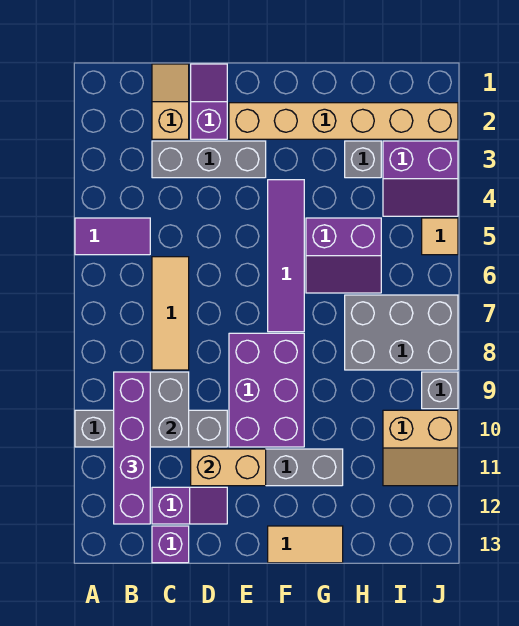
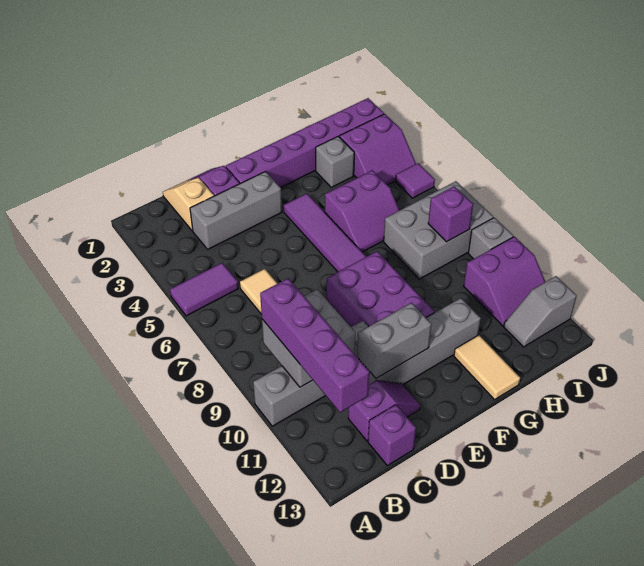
tan brick D11:E11 level 2 -> grey brick D11:E11 level 2
tan brick E2:J2 level 1 -> purple brick E2:J2 level 1
tan tile F13:G13 level 1 -> tan tile G12:G13 level 1
none -> purple brick I8 level 2
tan slope I10:J11 level 1 top 10 -> purple slope I10:J11 level 1 top 10
none -> grey slope I12:J12 level 1 top J
tan tile J5 level 1 -> purple tile J5 level 1

